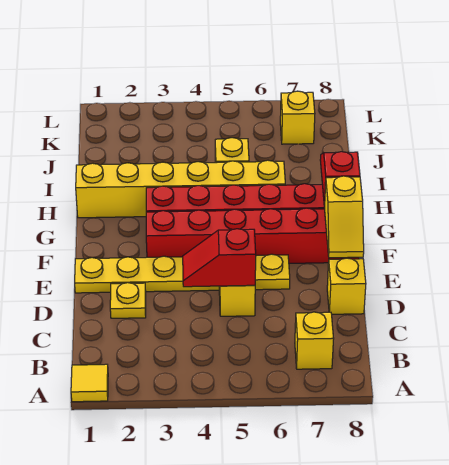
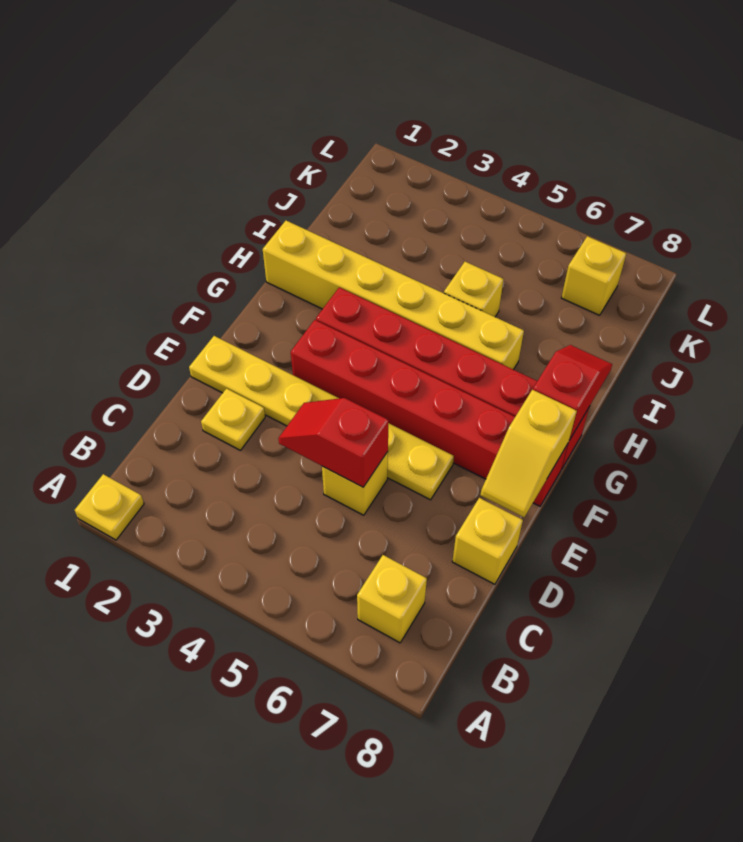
yellow tile A1 level 1 -> yellow plate A1 level 1

